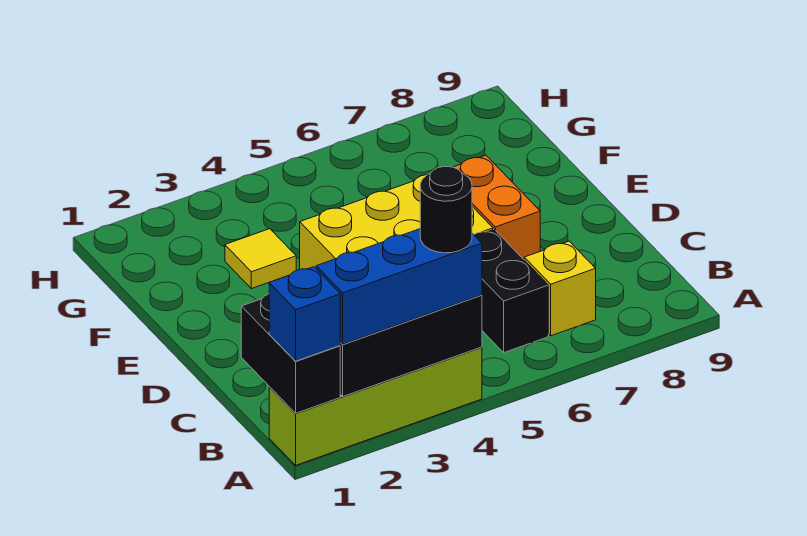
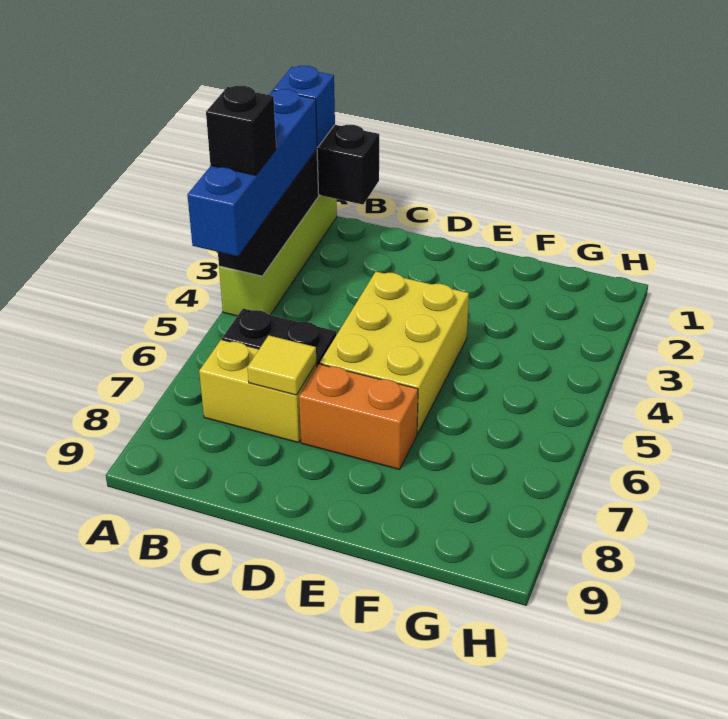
blue brick A2:A4 level 3 -> blue brick A2:A5 level 3
black round brick A4 level 4 -> black brick A4 level 4
yellow brick B7 level 1 -> yellow brick B7:C7 level 1
yellow tile F3 level 1 -> yellow tile C7 level 2

